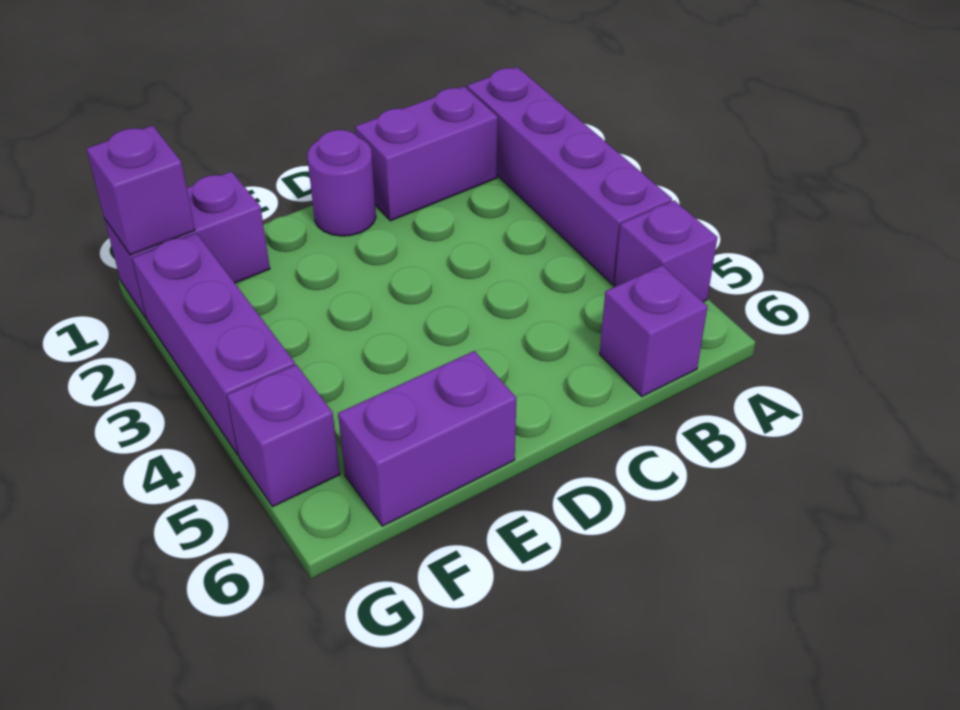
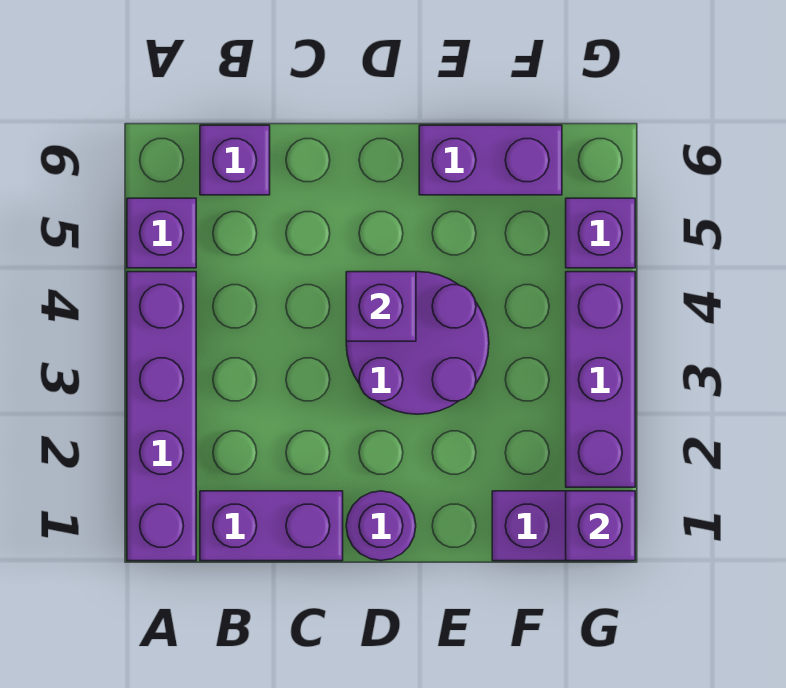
none -> purple round brick D3:E4 level 1
none -> purple brick D4 level 2

